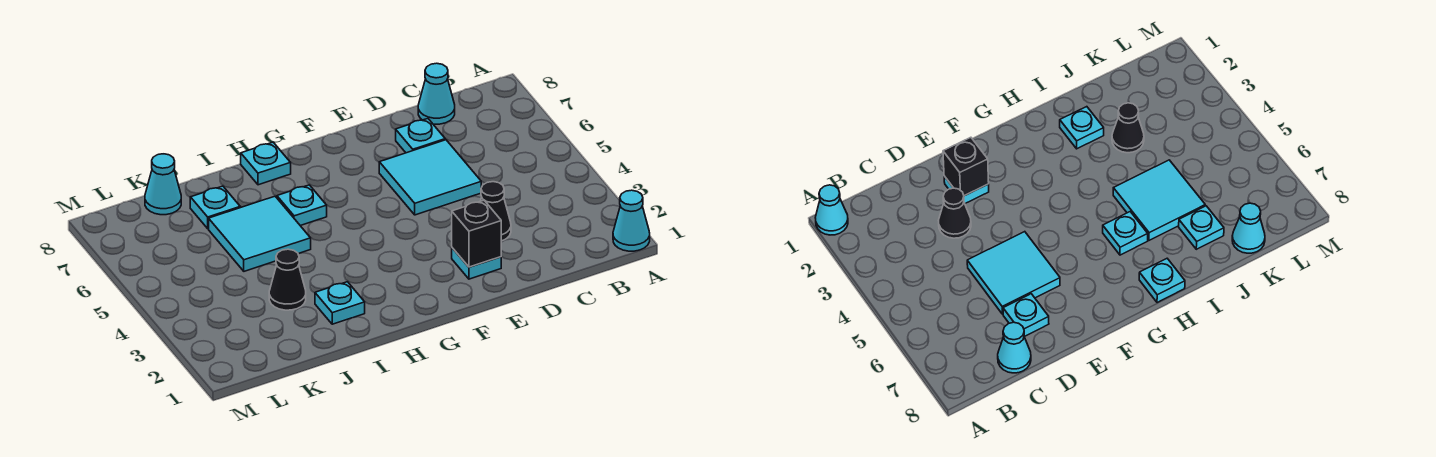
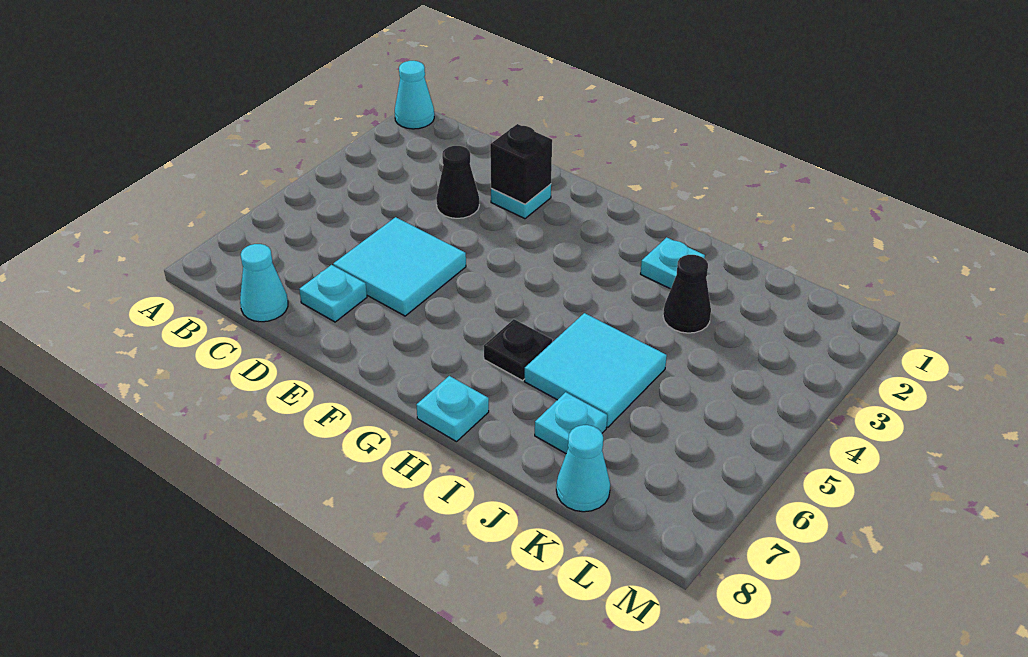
cyan plate H6 level 1 -> black plate H6 level 1

